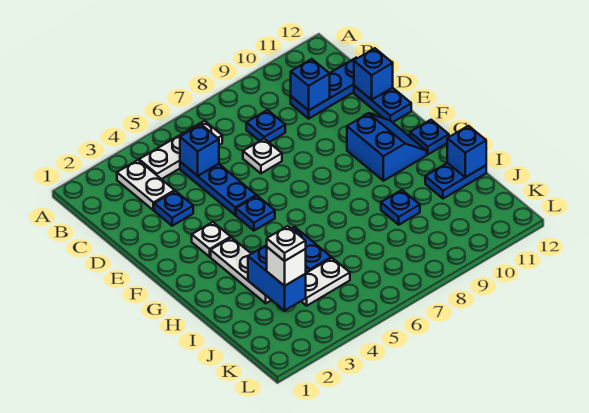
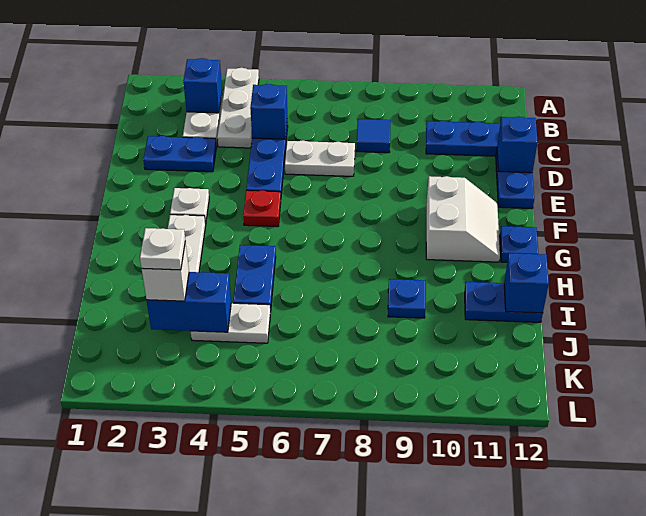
white plate B4:B6 level 1 -> white plate A4:C4 level 1
blue plate C8 level 1 -> blue tile C8 level 1
blue brick C10 level 2 -> blue brick B3 level 2
blue plate D3 level 1 -> blue plate D2:D3 level 1
white plate D7 level 1 -> white plate D6:D7 level 1
blue plate F5 level 1 -> red plate F5 level 1
blue slope F10:G11 level 1 top 10 -> white slope F10:G11 level 1 top 10
blue brick I3:J3 level 2 -> blue brick J3:J4 level 2

